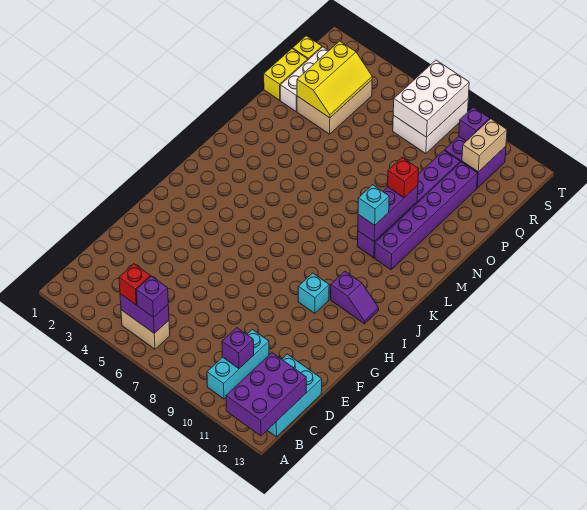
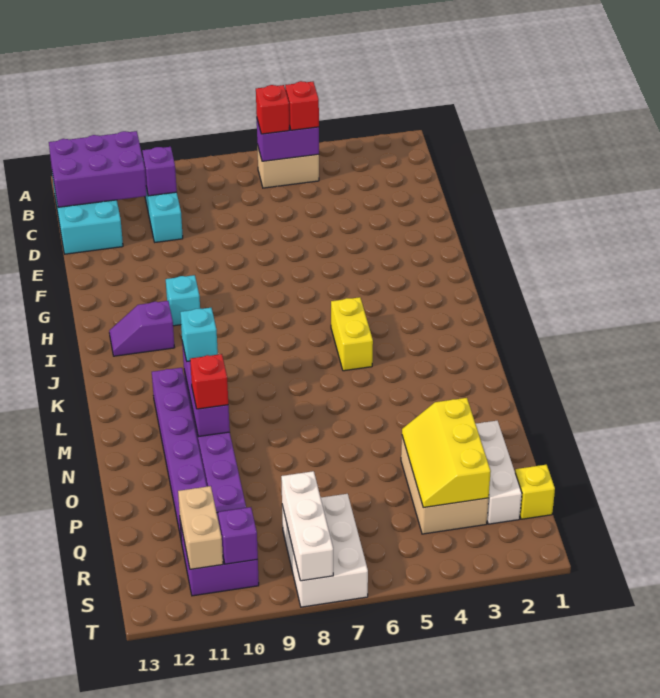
purple brick A12:C13 level 2 -> purple brick B11:C13 level 2
purple brick B6 level 3 -> red brick B6 level 3
yellow brick P1:Q1 level 1 -> yellow brick J5:K5 level 1
white brick R7:T8 level 2 -> white brick R8:T8 level 2

